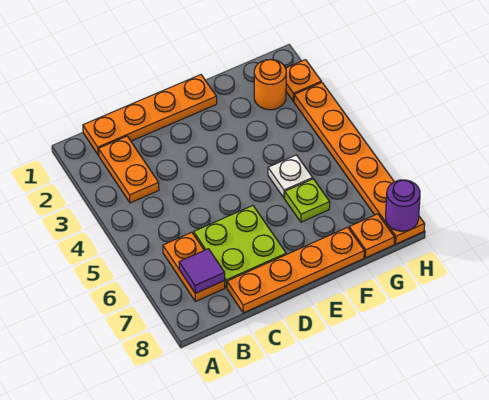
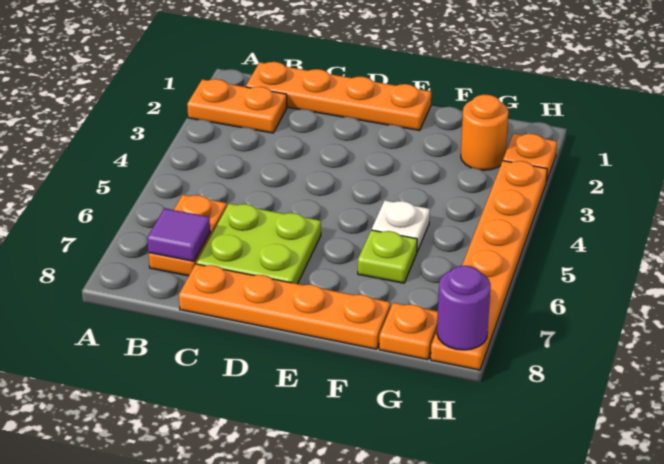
orange plate B2:B3 level 1 -> orange plate A2:B2 level 1

